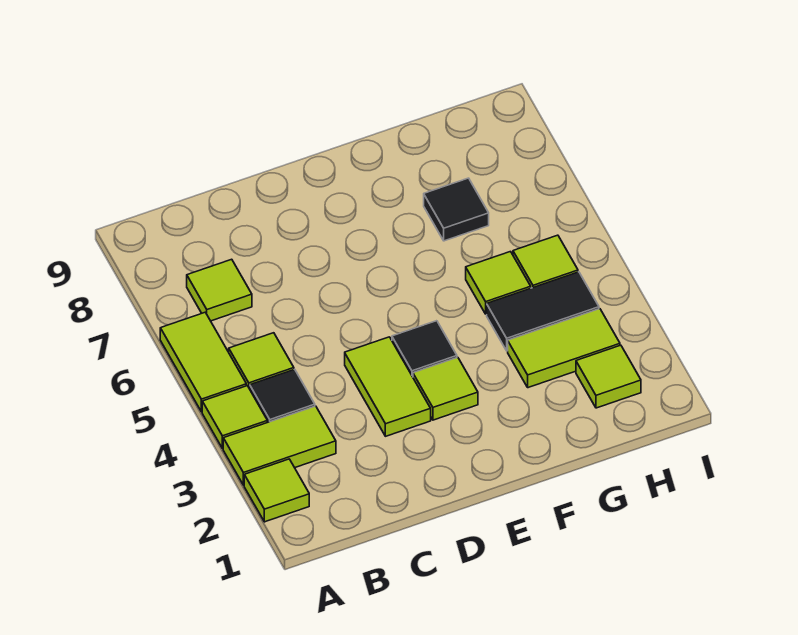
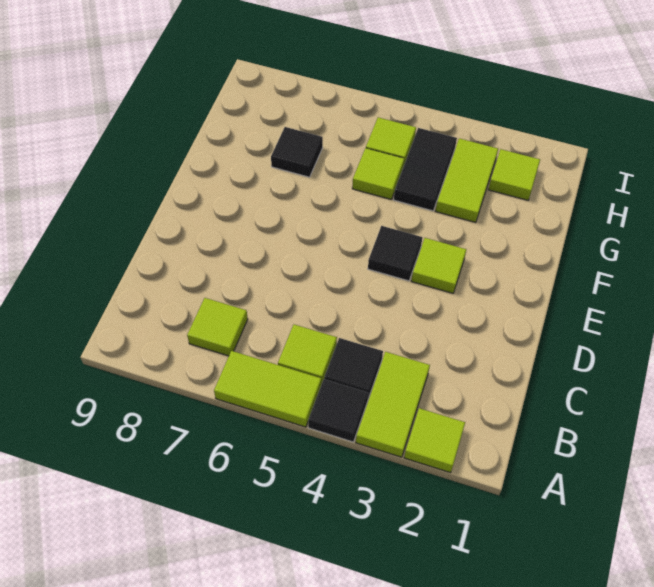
lime tile A4 level 1 -> black tile A4 level 1
lime tile D3:D4 level 1 -> none

